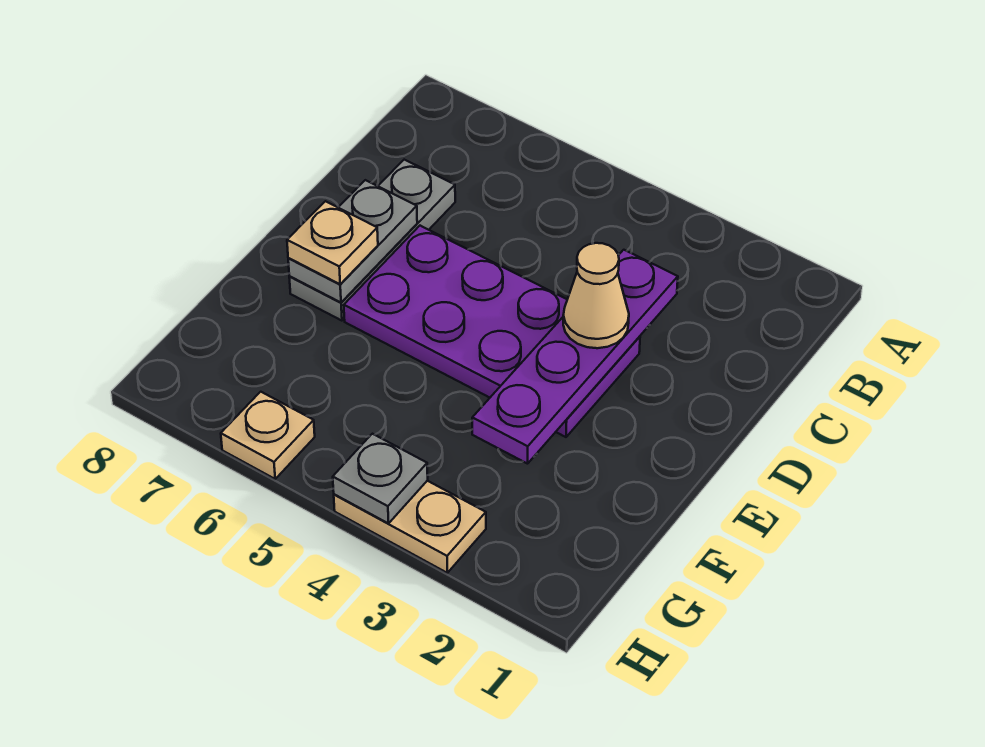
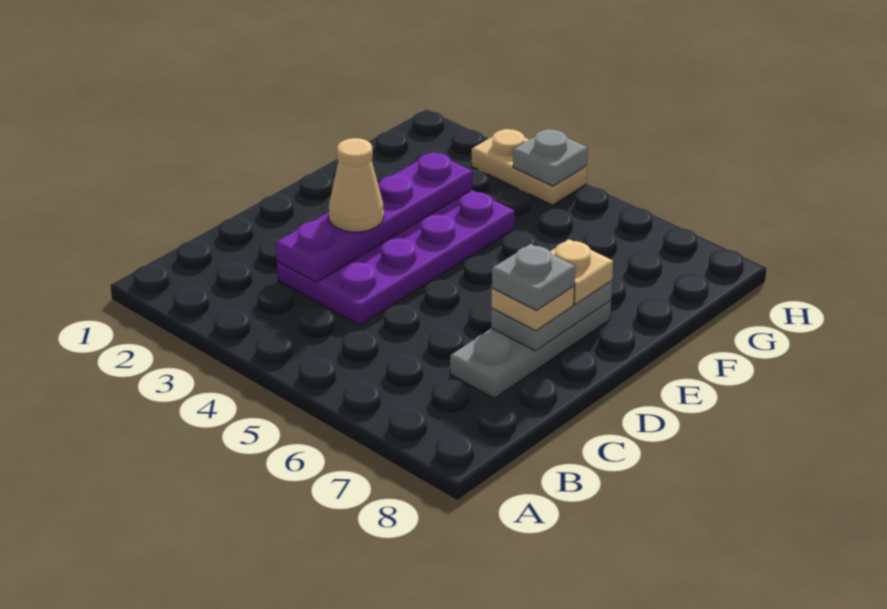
purple plate D3:E6 level 1 -> purple plate C3:F4 level 1
none -> grey plate D7 level 4
tan plate H6 level 1 -> tan plate D7 level 3

